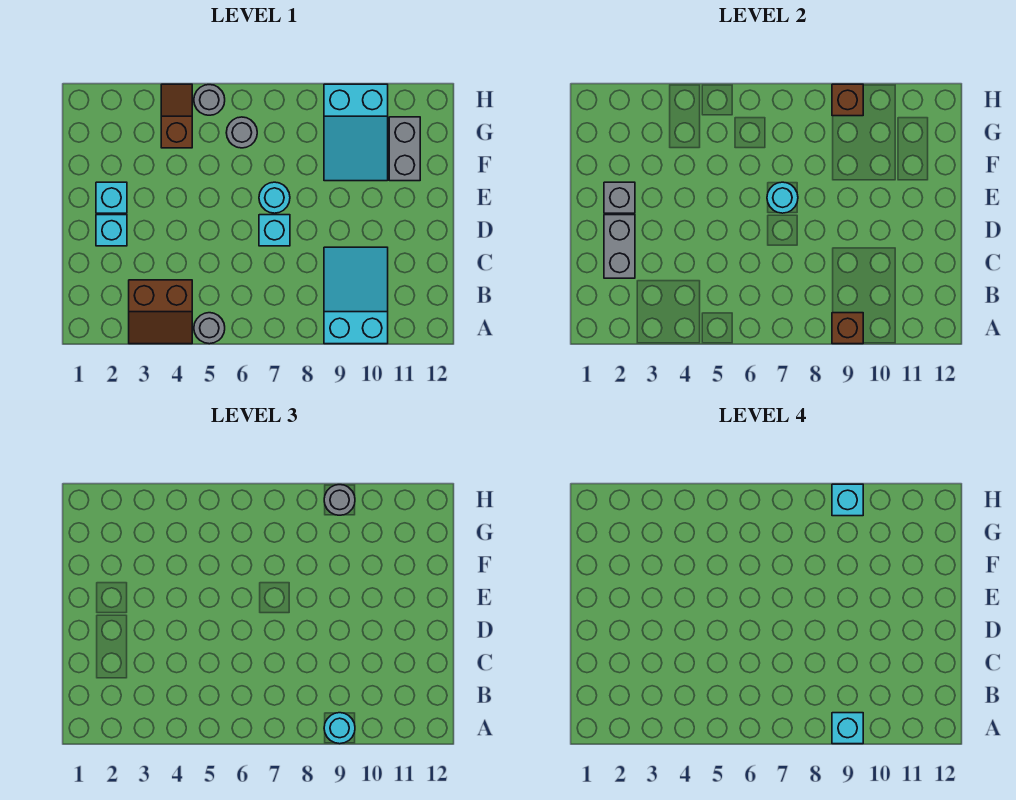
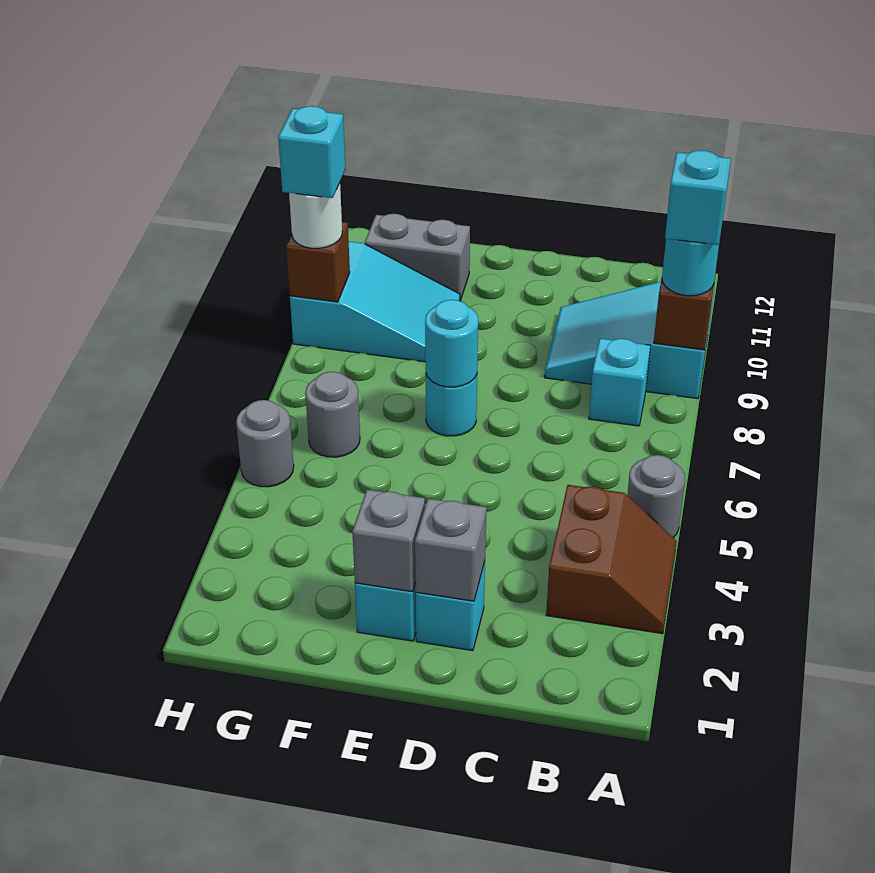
grey brick C2:D2 level 2 -> grey brick D2 level 2
cyan brick D7 level 1 -> cyan brick B8 level 1
brown slope G4:H4 level 1 top G -> none
grey round brick H9 level 3 -> white round brick H9 level 3

